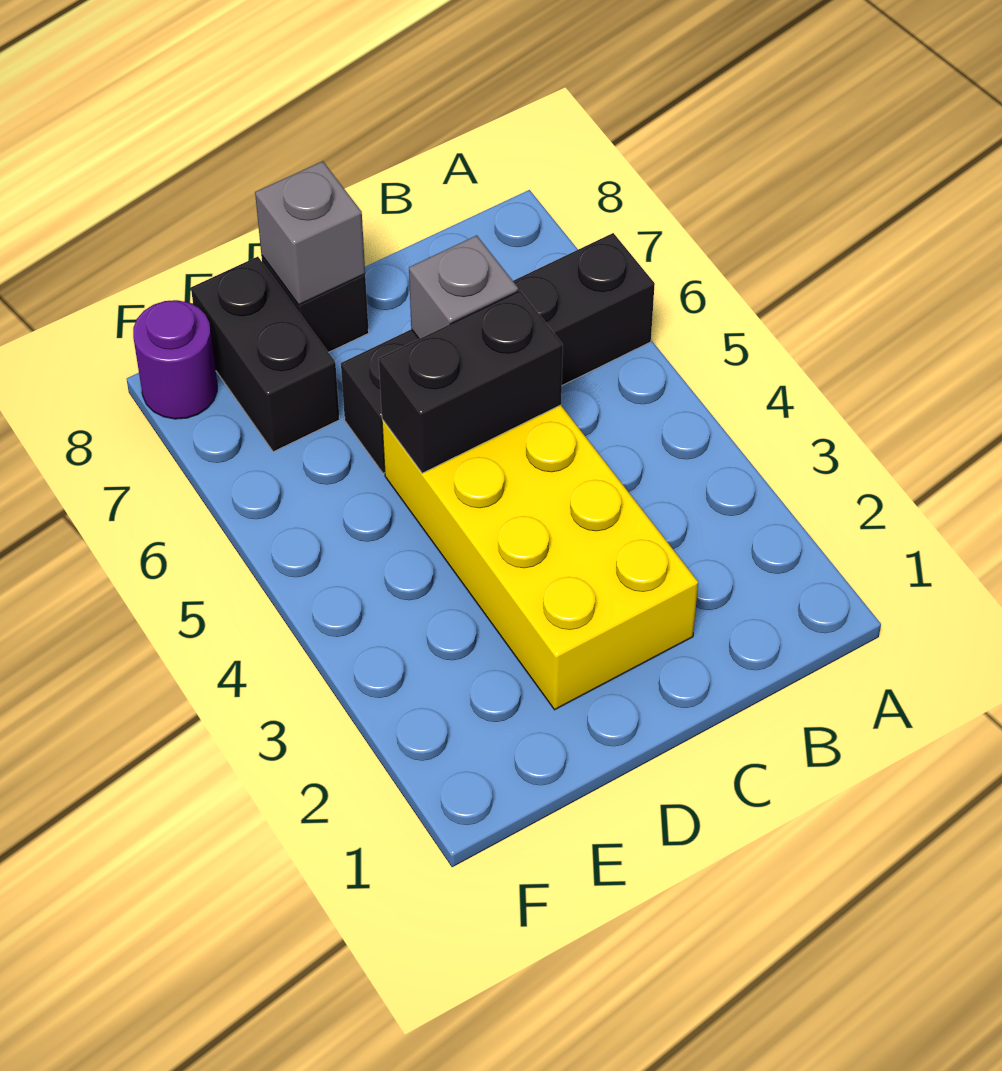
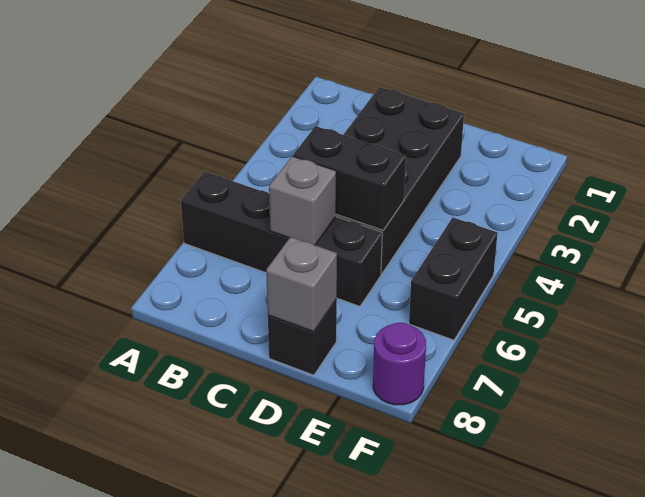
yellow brick C2:D5 level 1 -> black brick C2:D5 level 1
black brick E7:E8 level 1 -> black brick F5:F6 level 1

